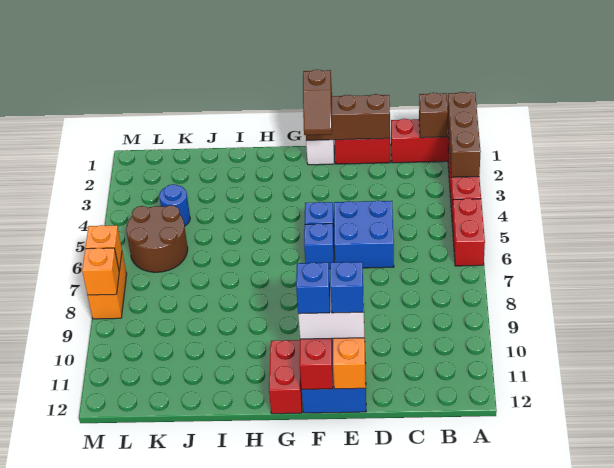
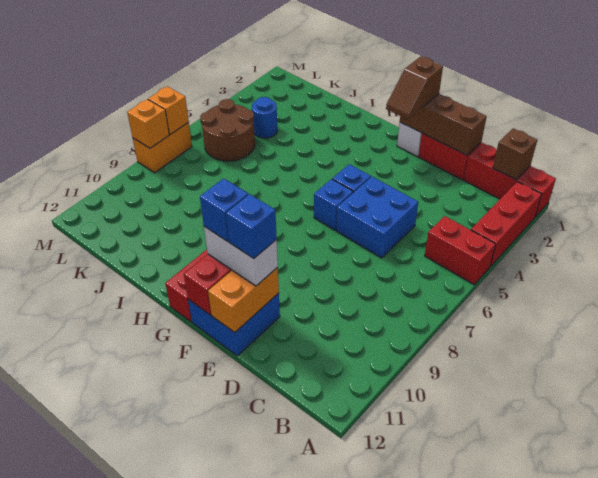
brown brick A1:A3 level 2 -> none
red brick A5:A6 level 1 -> red brick A5:B5 level 1

